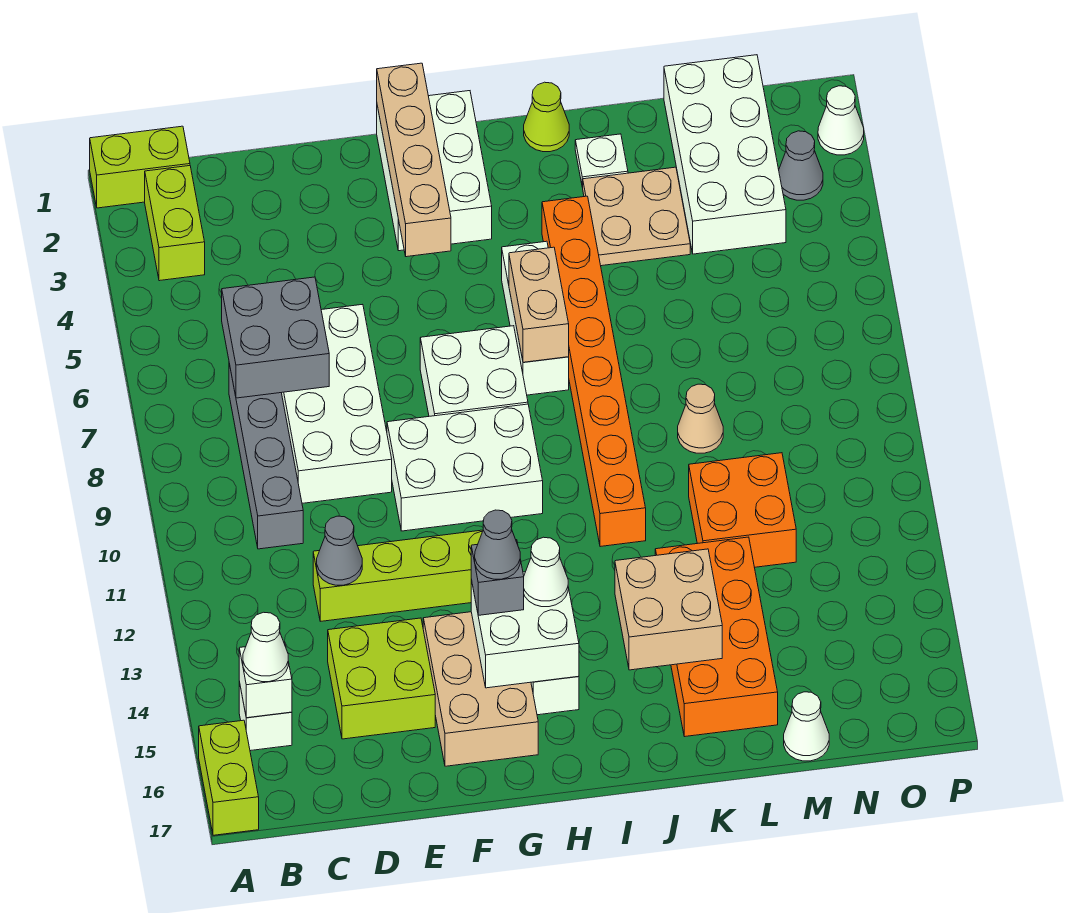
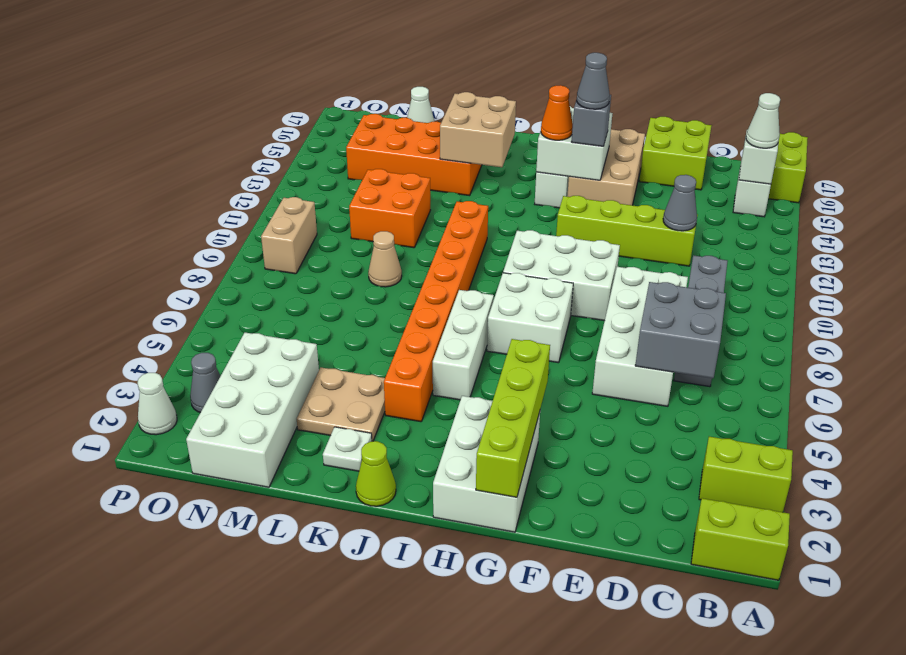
lime brick B2:B3 level 1 -> lime brick A3:B3 level 1
lime brick D14:E15 level 1 -> lime brick D16:E17 level 1
tan brick G1:G4 level 2 -> lime brick G1:G4 level 2
white cone H14 level 3 -> orange cone H14 level 3
tan brick I6:I7 level 2 -> tan brick O9:O10 level 1
orange brick K13:L16 level 1 -> orange brick K14:N15 level 1

